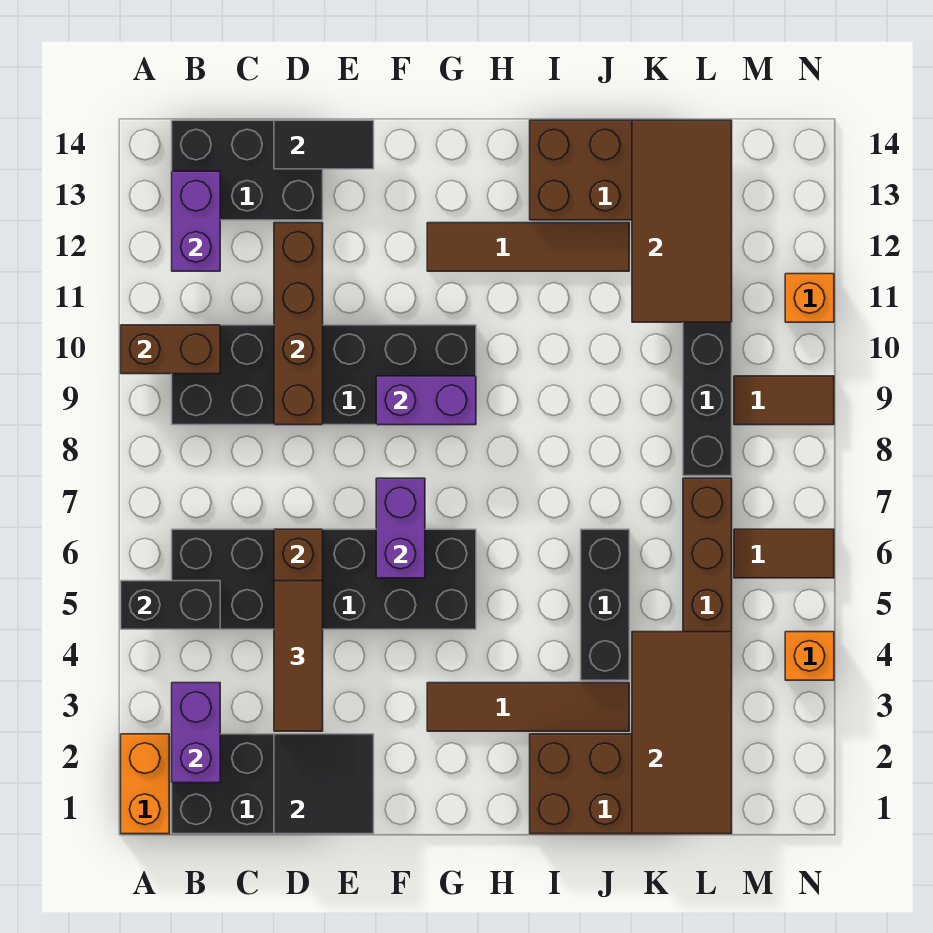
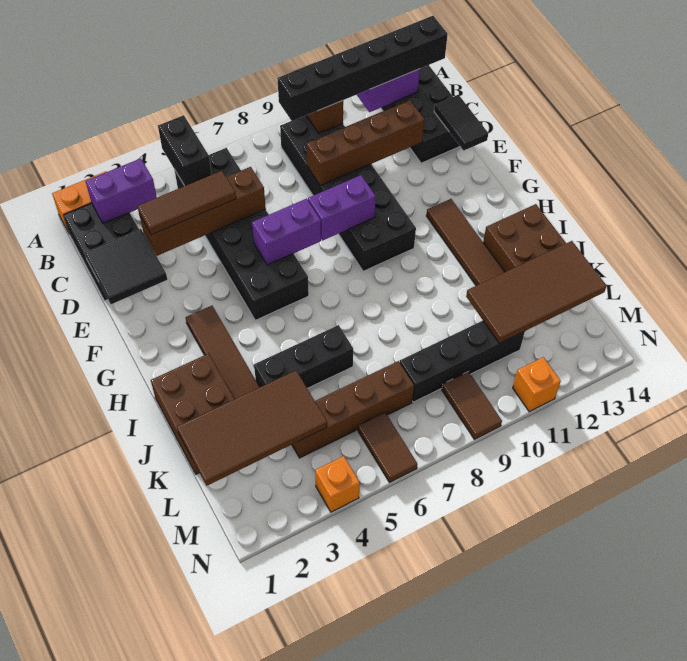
none -> black brick B9:B14 level 3
purple brick F9:G9 level 2 -> purple brick F8:F9 level 2

